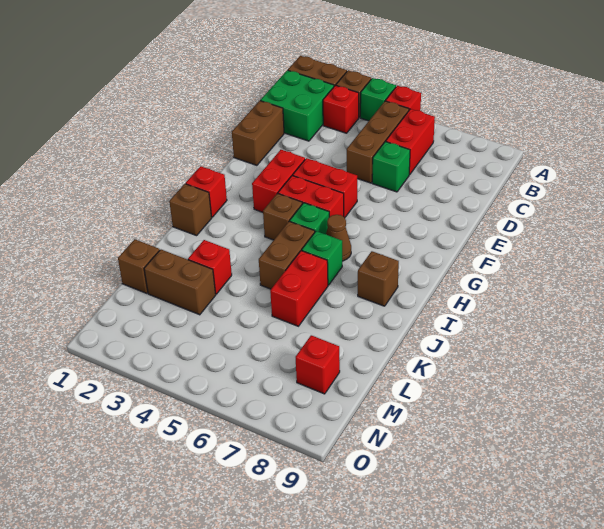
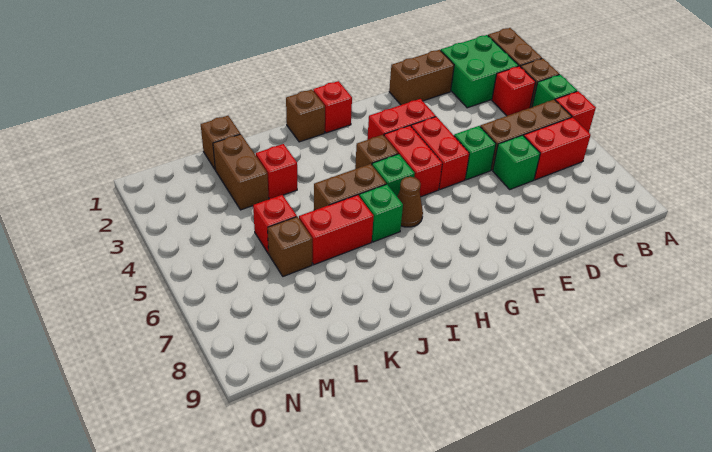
none -> green brick E5 level 1
brown brick I8 level 1 -> brown brick L6 level 1
red brick M8 level 1 -> red brick L5 level 1

